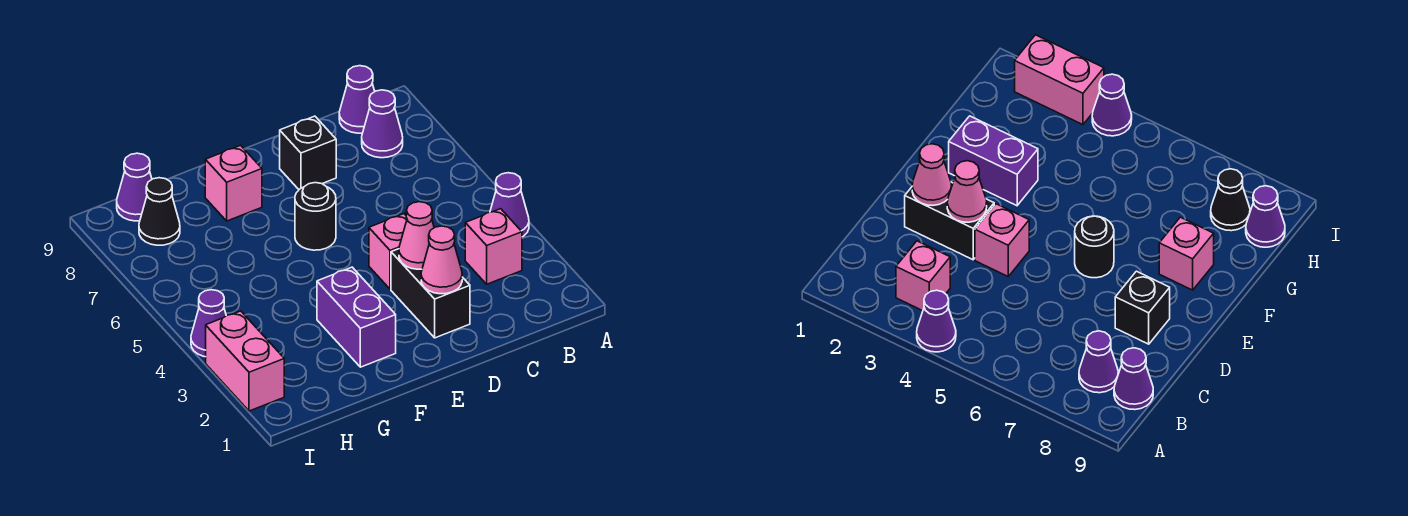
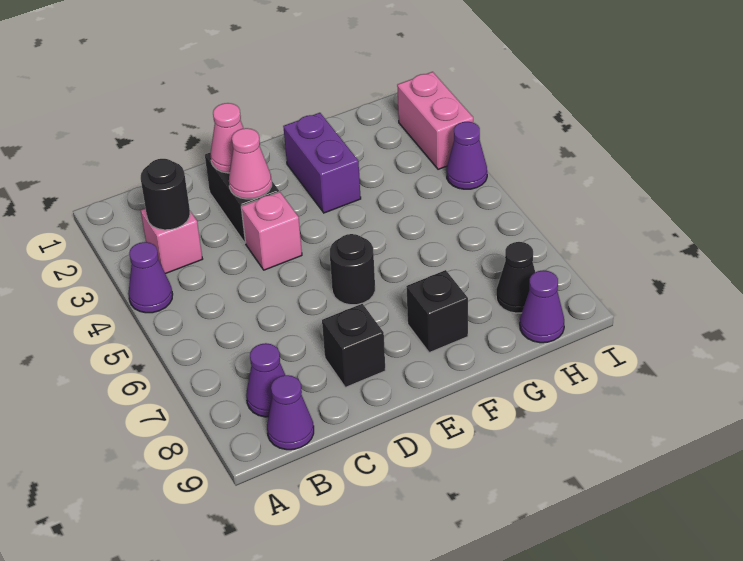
none -> black round brick B3 level 2
pink brick F8 level 1 -> black brick F8 level 1

